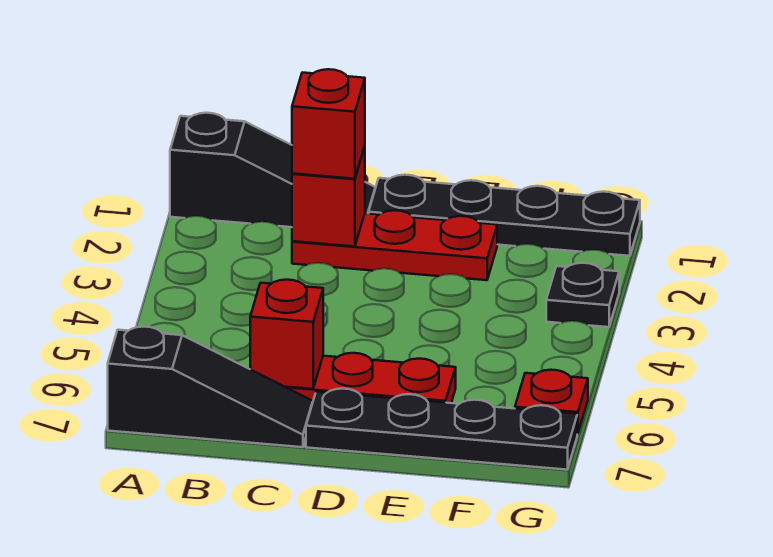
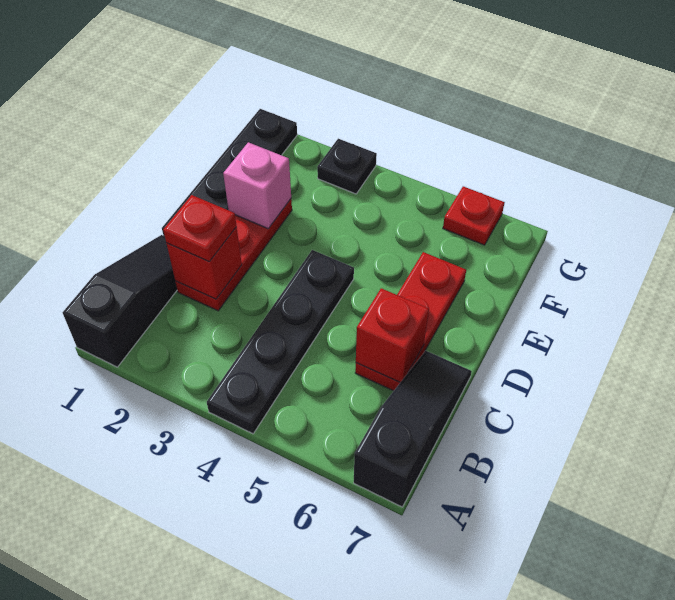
red brick C2 level 3 -> red plate C2 level 3
black plate D7:G7 level 1 -> black plate A4:D4 level 1
none -> pink brick E2 level 2

